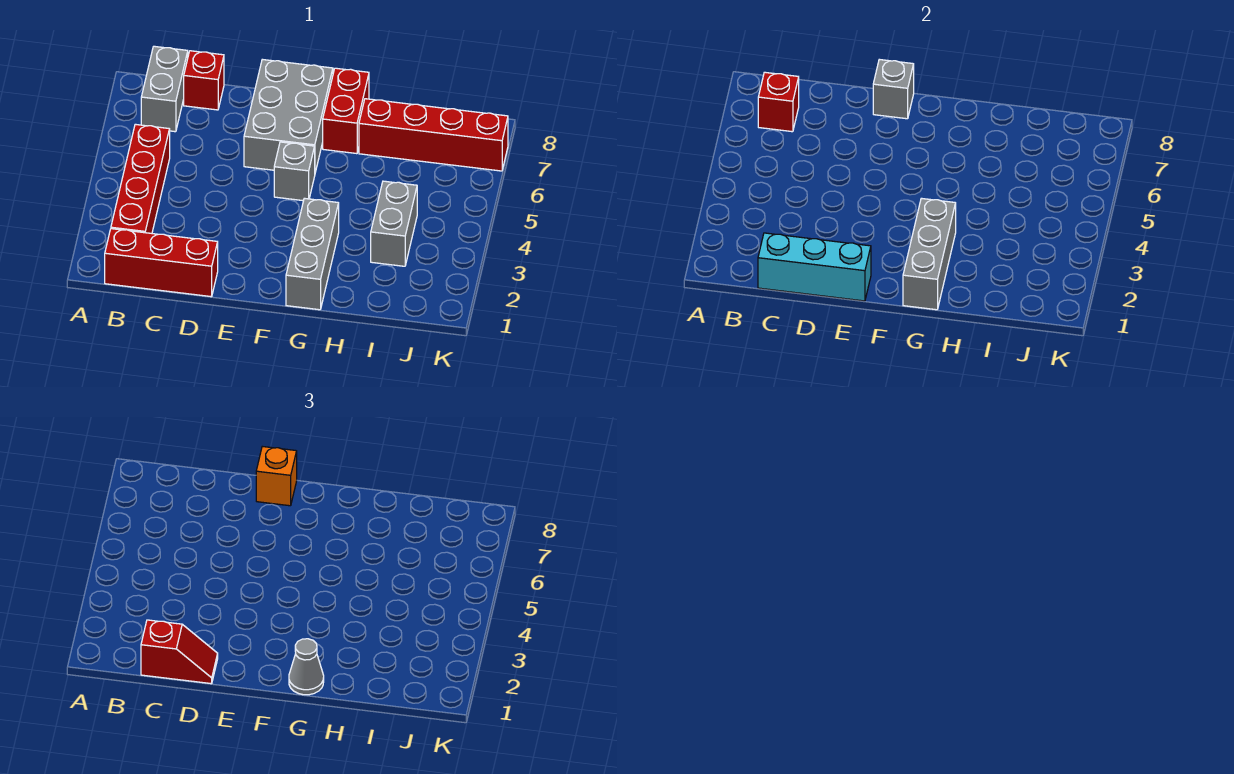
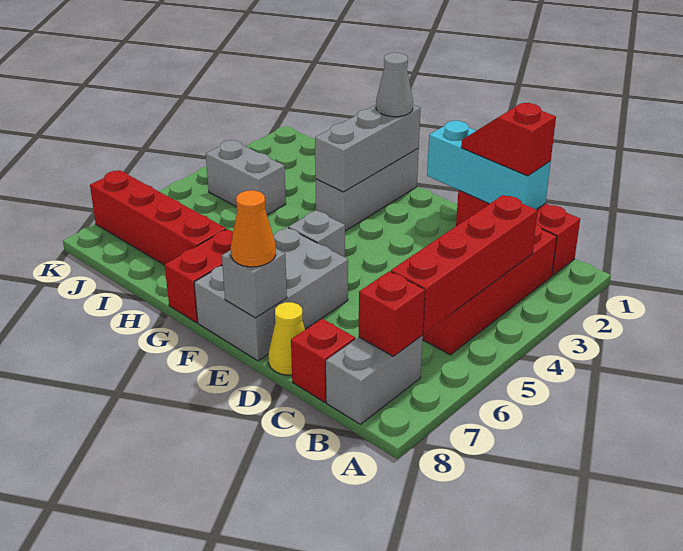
none -> red brick B3:B6 level 2
none -> yellow cone D8 level 1
orange brick E8 level 3 -> orange cone E8 level 3
grey brick I3:I4 level 1 -> grey brick I4:J4 level 1

